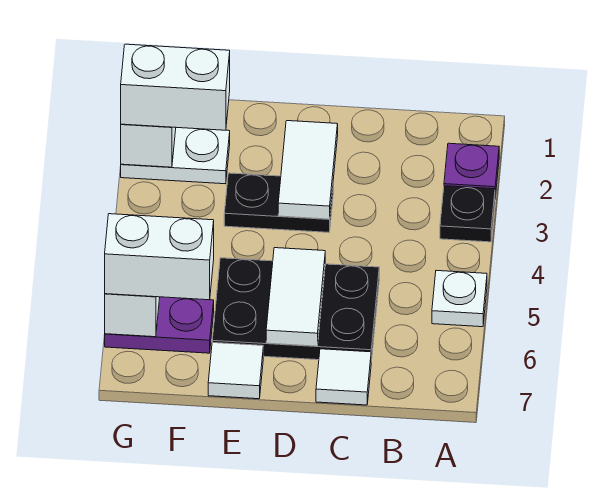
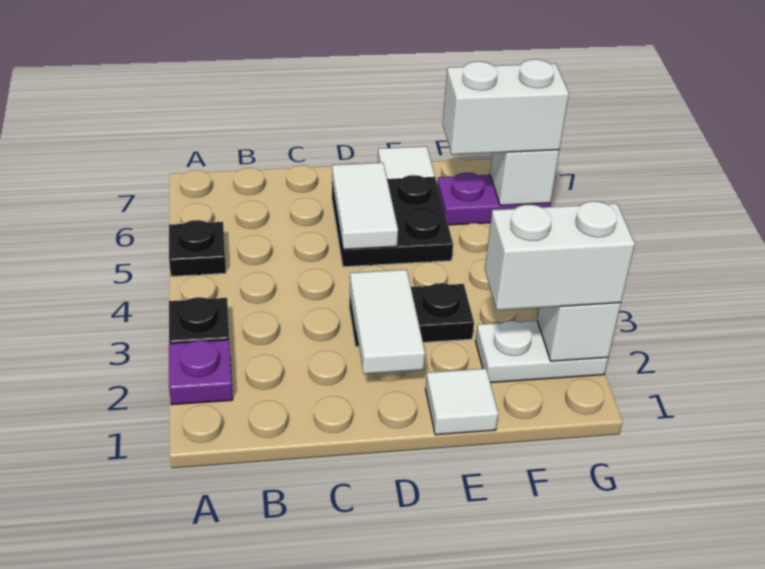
white plate A5 level 1 -> black plate A5 level 1
black plate C5:E6 level 1 -> black plate D5:E6 level 1
white tile C7 level 1 -> white tile E1 level 1

